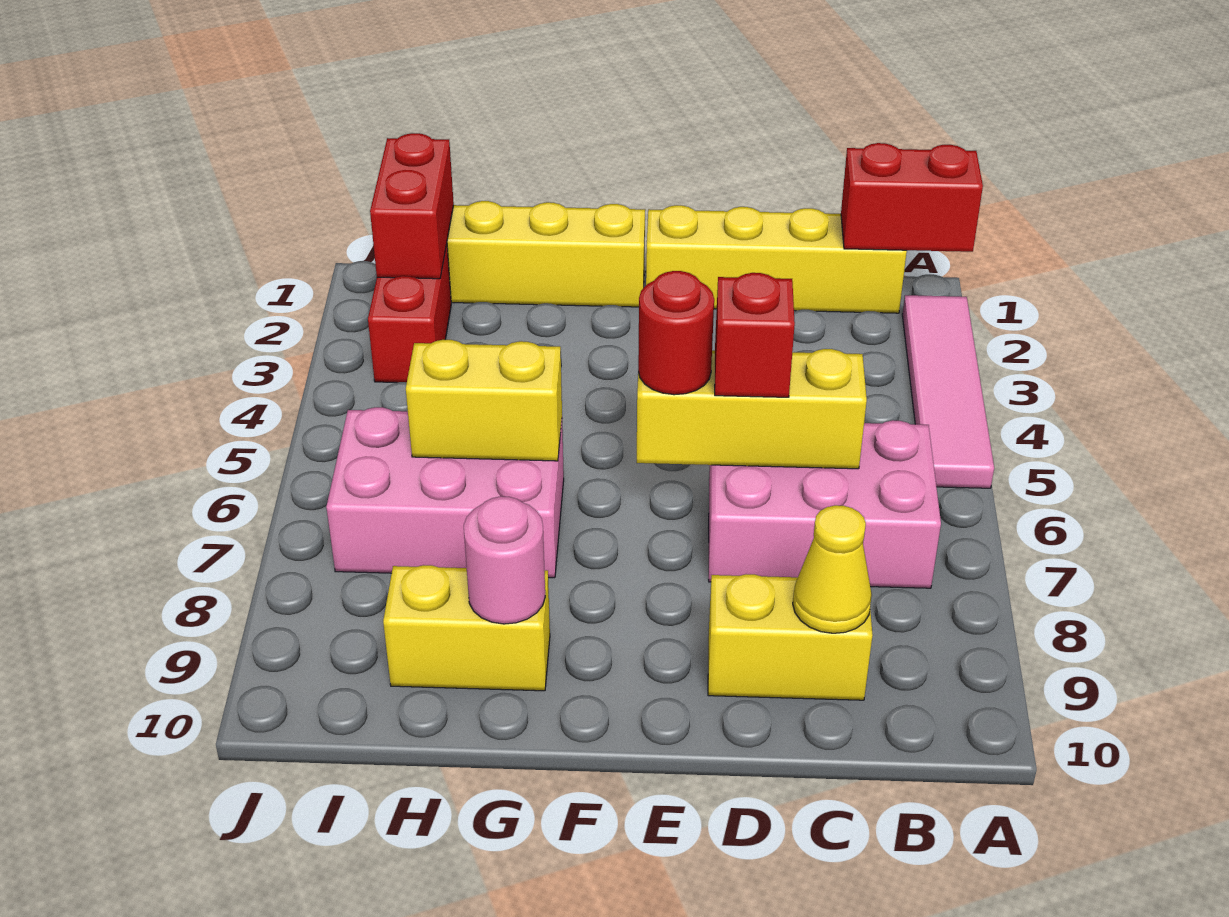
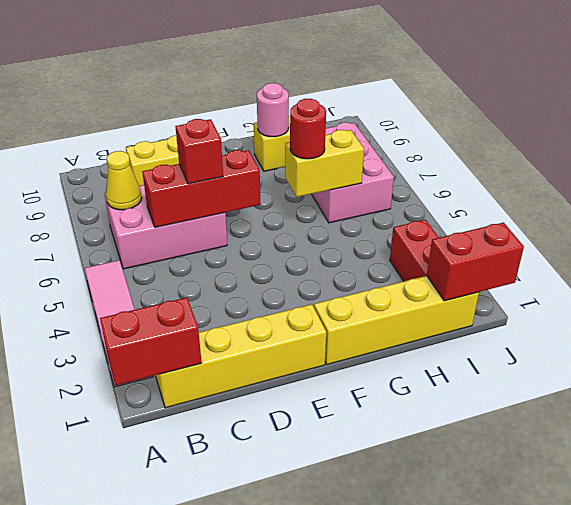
yellow brick C6:E6 level 2 -> red brick C6:E6 level 2
yellow cone C9 level 2 -> yellow cone B7 level 2
red round brick E6 level 3 -> red round brick G6 level 3
pink brick G6:I7 level 1 -> pink brick H6:I8 level 1
red brick I1:I2 level 2 -> red brick I1:J1 level 2

